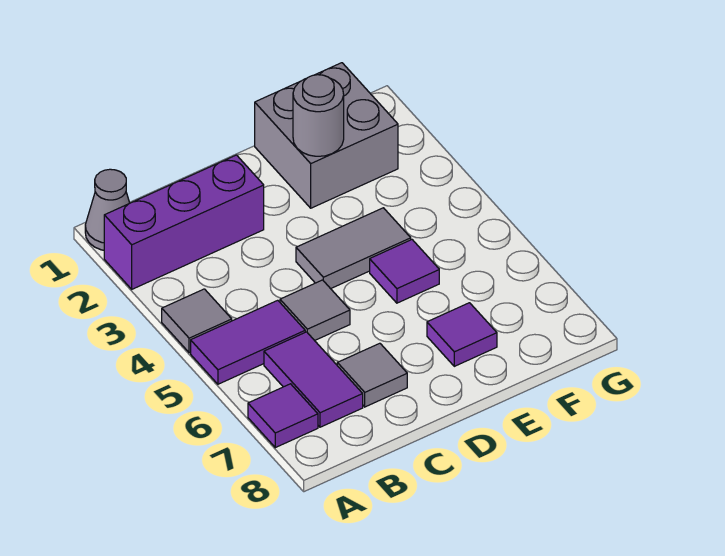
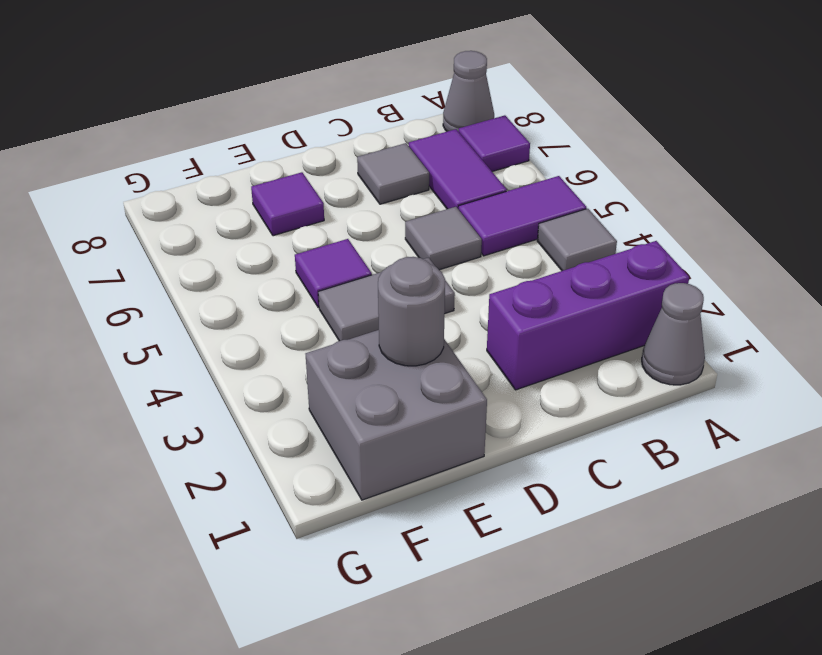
none -> grey cone A8 level 1

